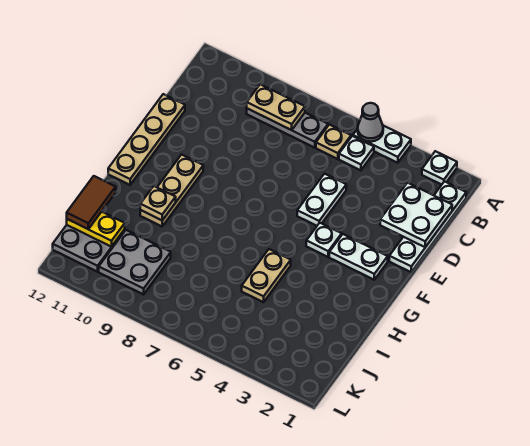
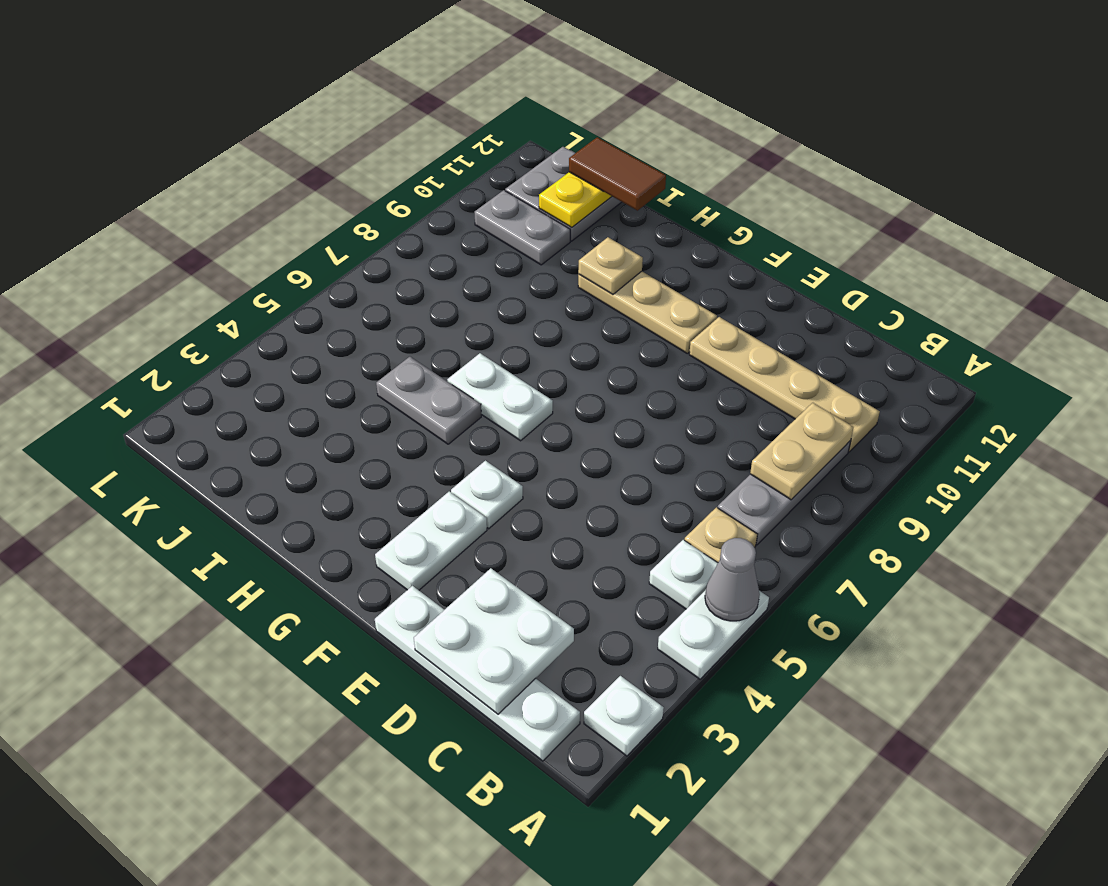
white plate D5:E5 level 1 -> white plate G6:H6 level 1
tan plate D12:G12 level 1 -> tan plate B10:E10 level 1
tan plate H5:I5 level 1 -> grey plate H5:I5 level 1
grey plate J9:K10 level 1 -> grey plate J10:K10 level 1

